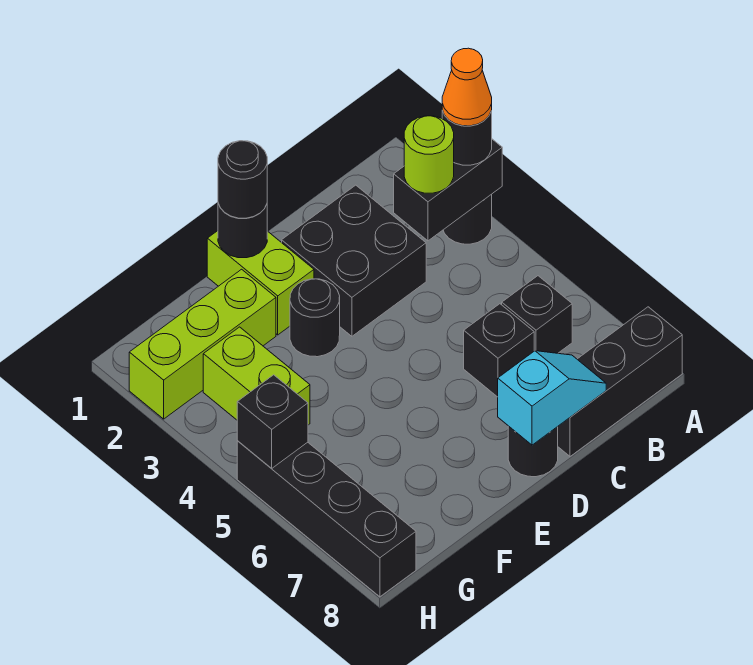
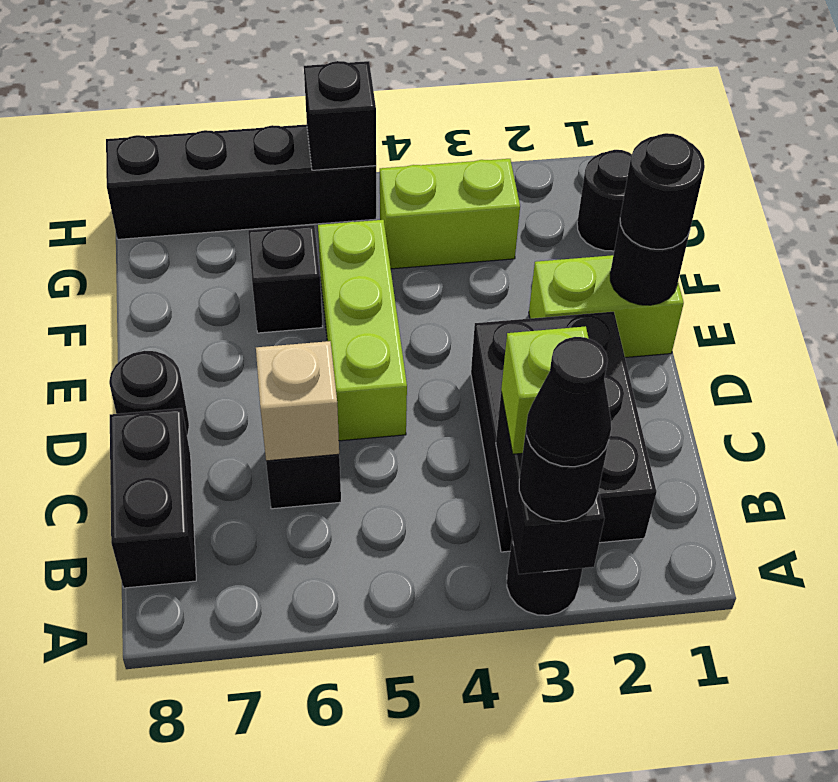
orange cone A3 level 4 -> black cone A3 level 4
black brick A8:C8 level 1 -> black brick B8:C8 level 1
lime round brick B3 level 3 -> lime brick B3 level 3
black brick B6 level 1 -> black brick F6 level 1
black brick C2:D3 level 1 -> black brick B2:D3 level 1
none -> tan brick C6 level 2
cyan slope C8:D8 level 2 top D -> none
black round brick E3 level 1 -> black round brick G1 level 1
lime brick F2:H2 level 1 -> lime brick D5:F5 level 1

